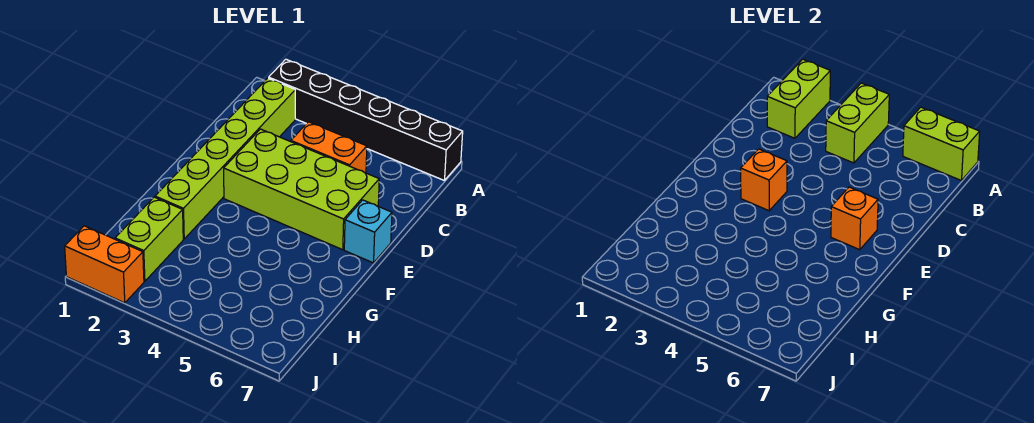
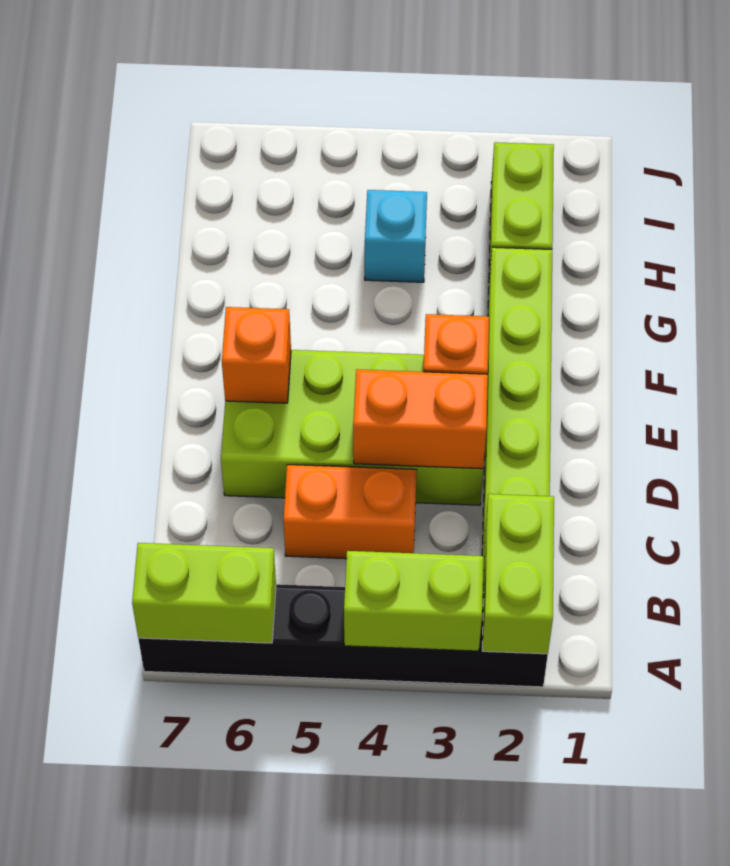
lime brick A4:B4 level 2 -> lime brick A3:A4 level 2
cyan brick E7 level 1 -> cyan brick H4 level 1
orange brick J1:J2 level 1 -> orange brick D3:D4 level 2

